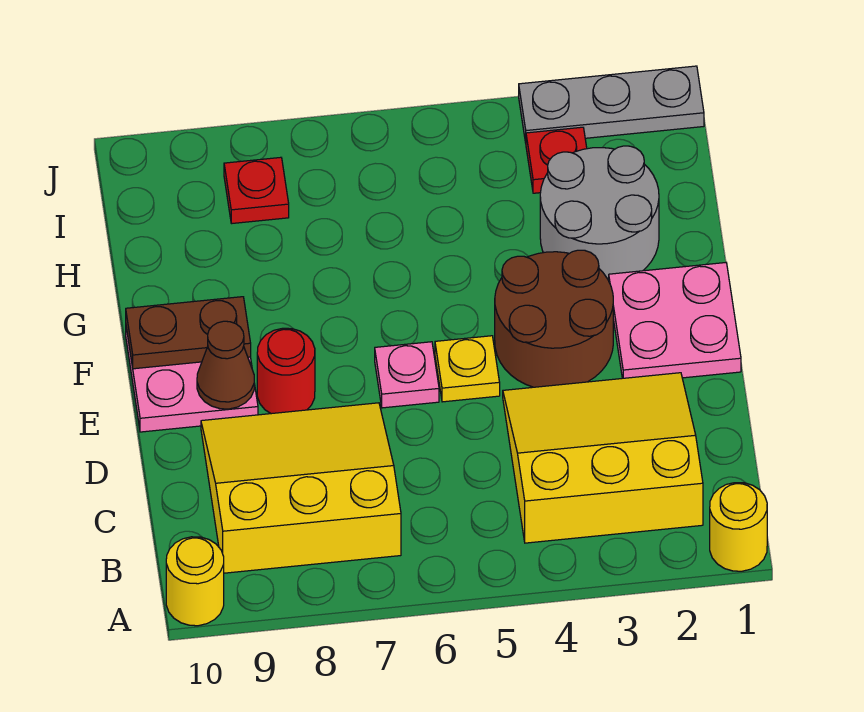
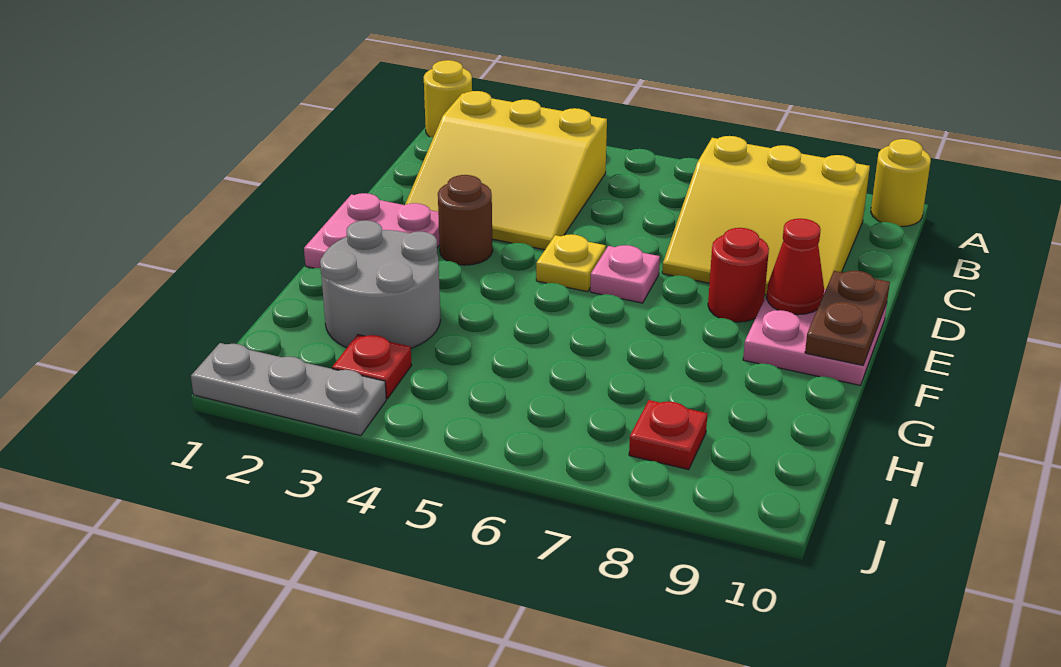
brown round brick E3:F4 level 1 -> brown round brick E3 level 1
brown cone E9 level 2 -> red cone E9 level 2
brown plate F9:F10 level 2 -> brown plate E10:F10 level 2

